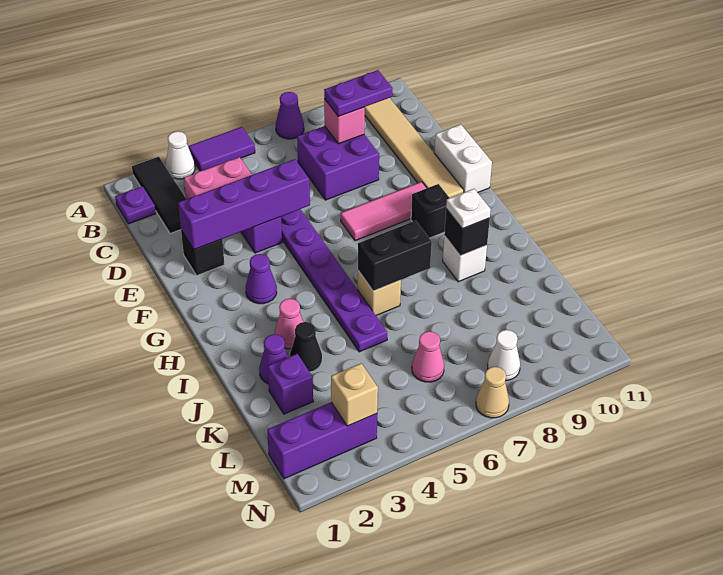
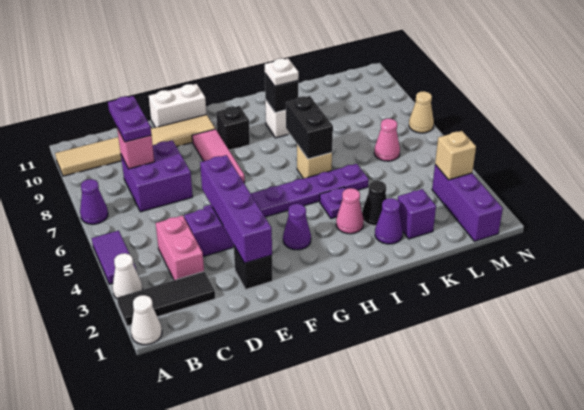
purple plate B1 level 1 -> purple plate I4 level 1
white cone M8 level 1 -> white cone A1 level 1

